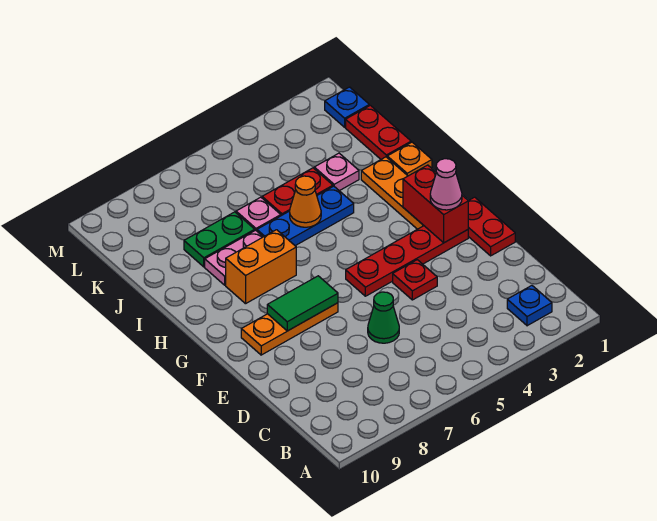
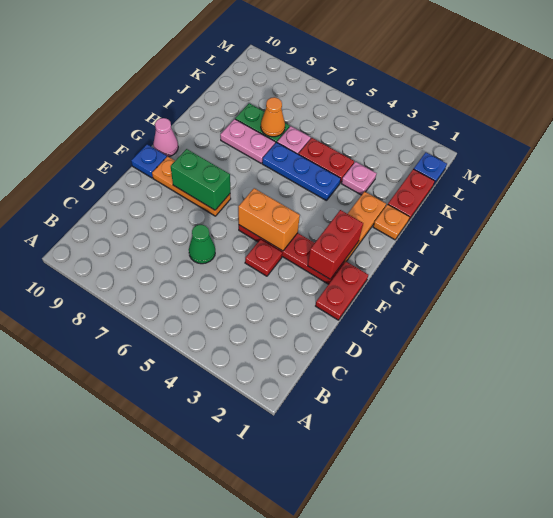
blue plate B2 level 1 -> blue plate F10 level 1
pink cone F2 level 3 -> pink cone G10 level 1
green tile F7:F8 level 2 -> green brick F7:F8 level 2
orange brick H7:H8 level 1 -> orange brick F4:F5 level 2
orange cone I5 level 2 -> orange cone J7 level 2

